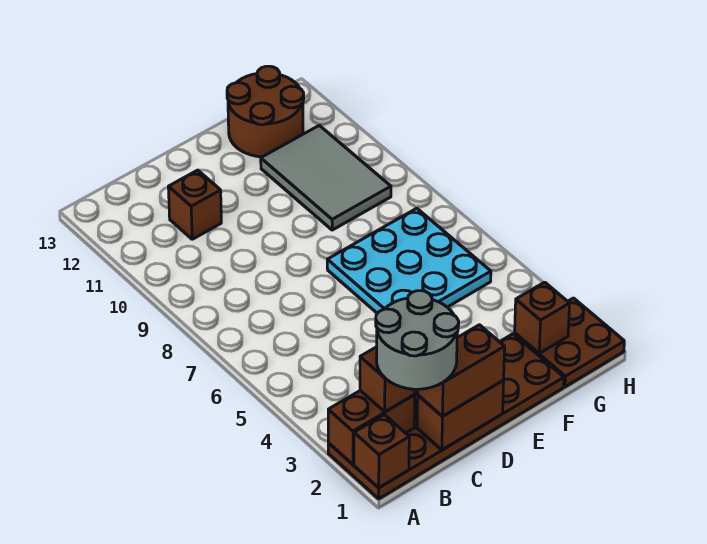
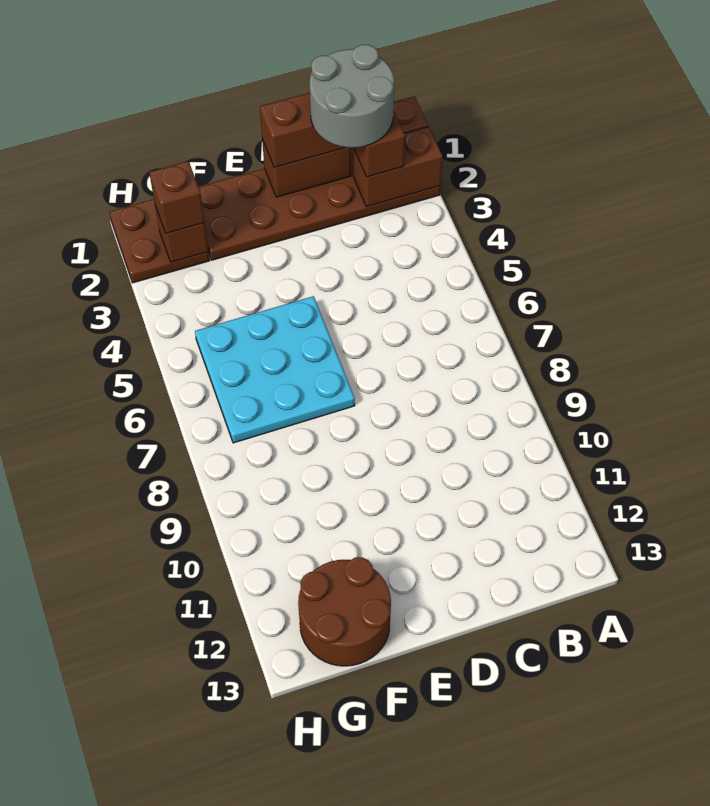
brown brick C11 level 1 -> brown brick G2 level 3
grey tile F9:G11 level 1 -> none

